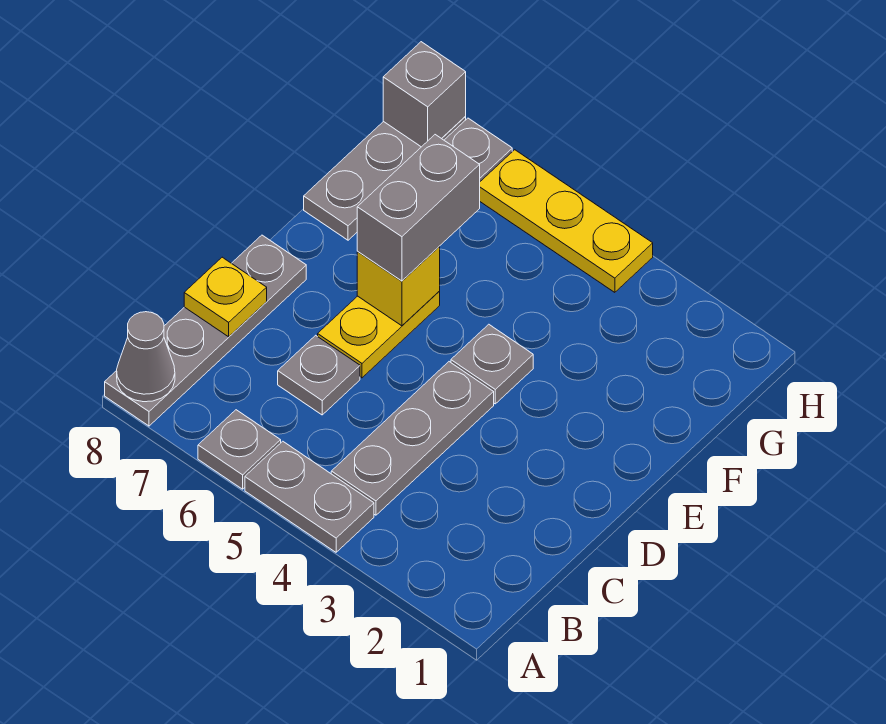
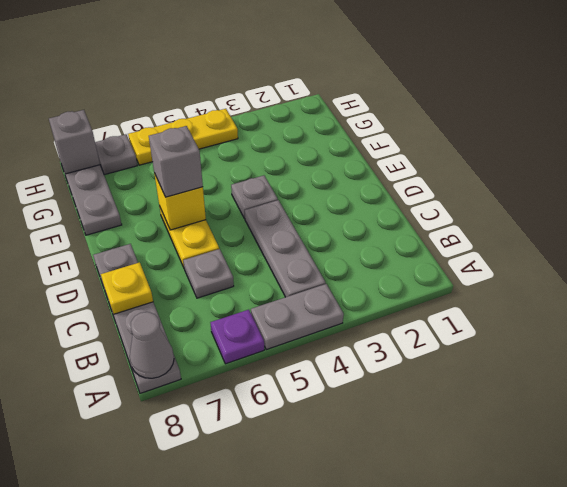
grey plate A6 level 1 -> purple plate A6 level 1
grey brick E6:F6 level 3 -> grey brick E6 level 3

